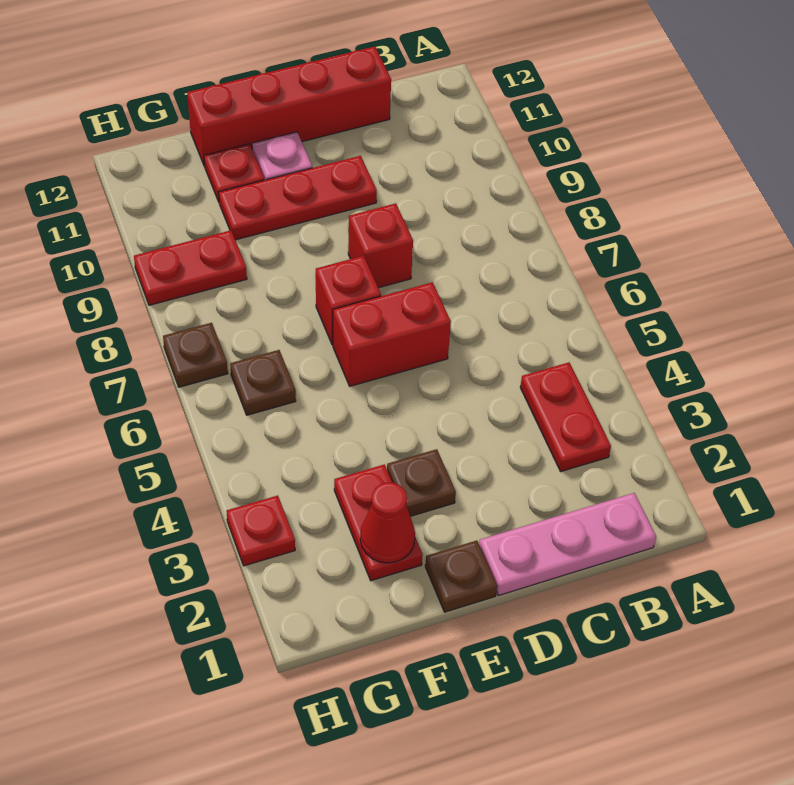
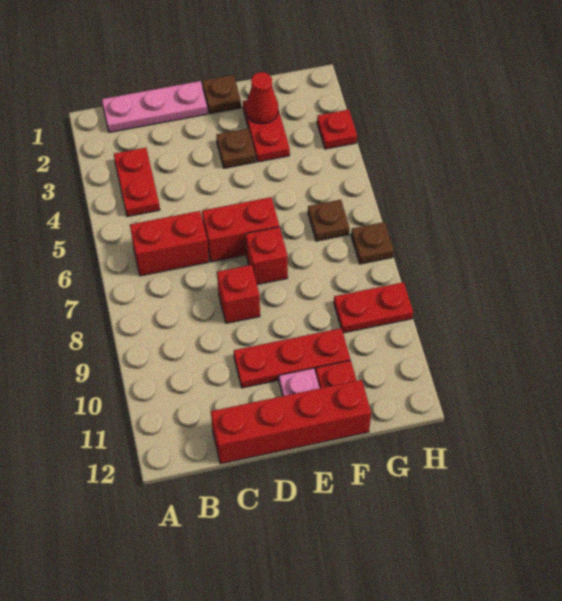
none -> red brick B6:C6 level 1

